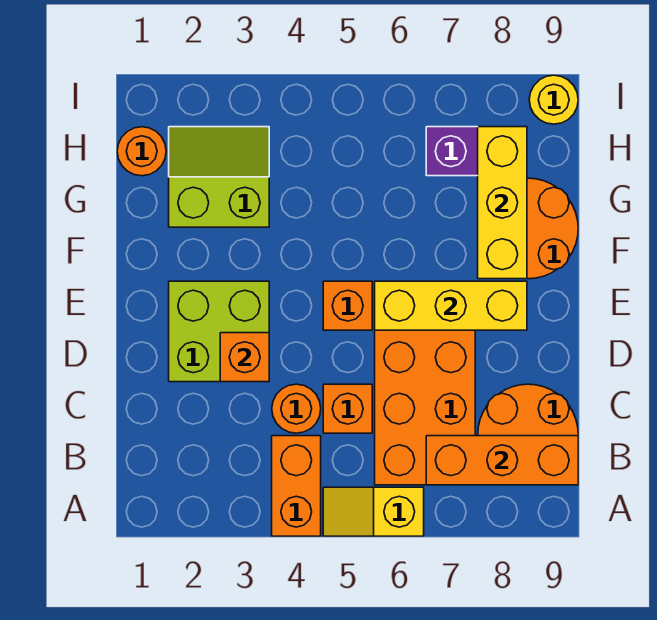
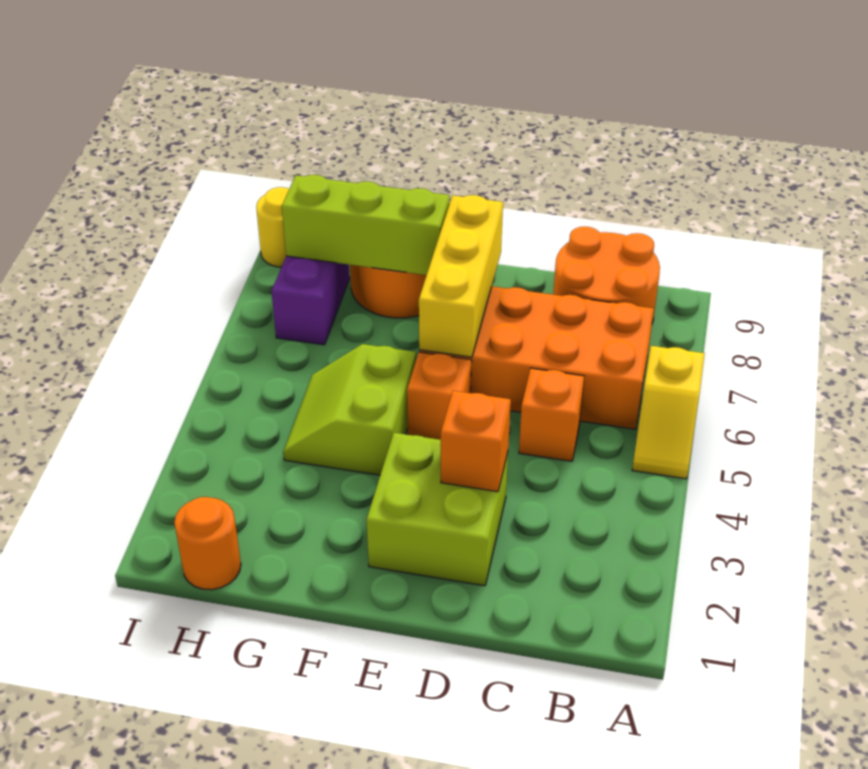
orange brick A4:B4 level 1 -> none
orange brick B7:B9 level 2 -> none
orange round brick C4 level 1 -> none
yellow brick F8:H8 level 2 -> lime brick F8:H8 level 2
lime slope G2:H3 level 1 top G -> lime slope F4:G5 level 1 top F

